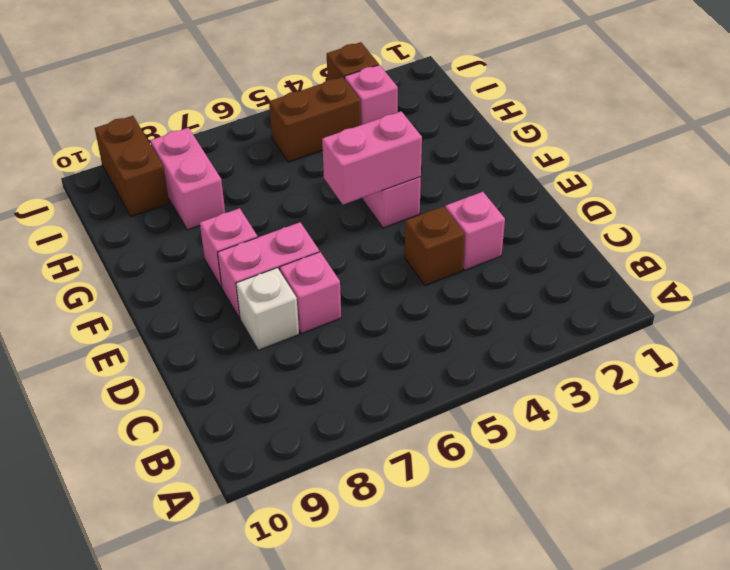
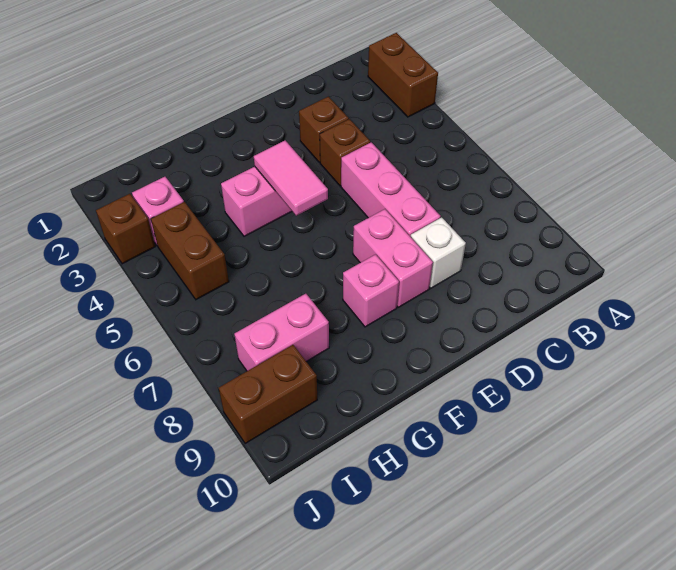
none -> brown brick A2:A3 level 1
pink brick D3 level 1 -> brown brick D3 level 1
pink brick D7 level 1 -> pink brick D5:D7 level 1
pink brick F4:F5 level 2 -> pink tile F4:F5 level 2

